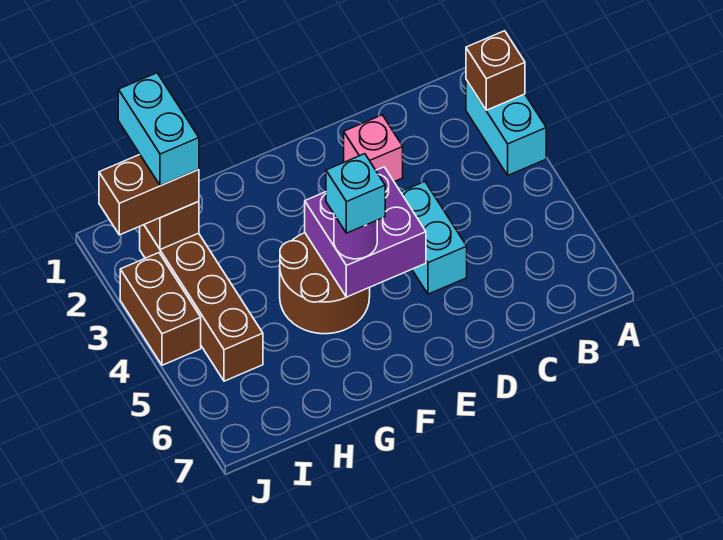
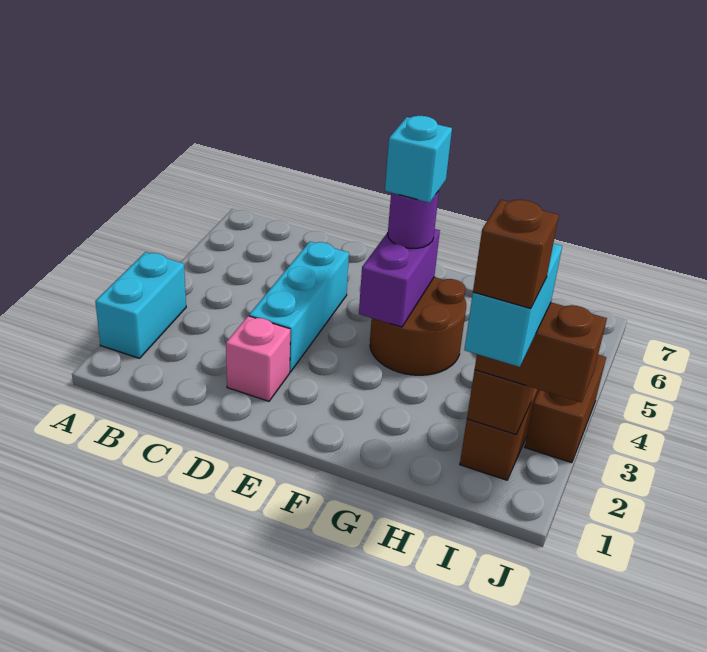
brown brick A2 level 2 -> brown brick I1 level 5
cyan brick D4:D5 level 1 -> cyan brick D3:D5 level 1
purple brick E4:F5 level 2 -> purple brick F4:F5 level 2

